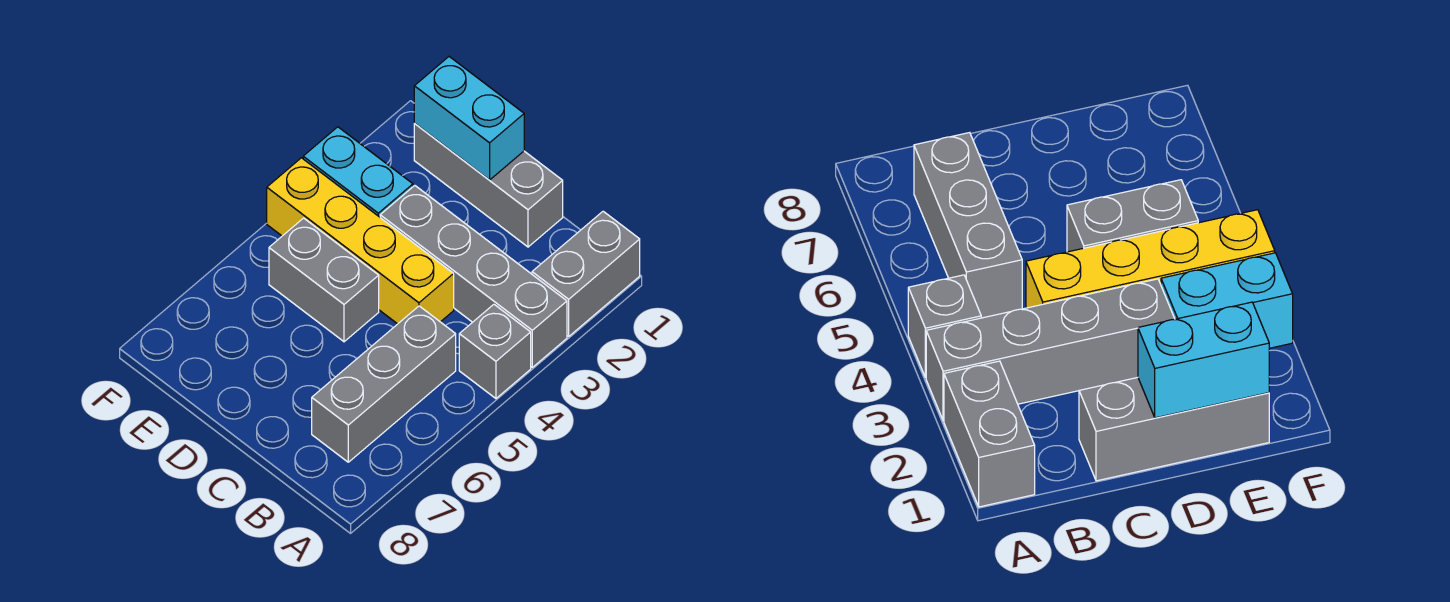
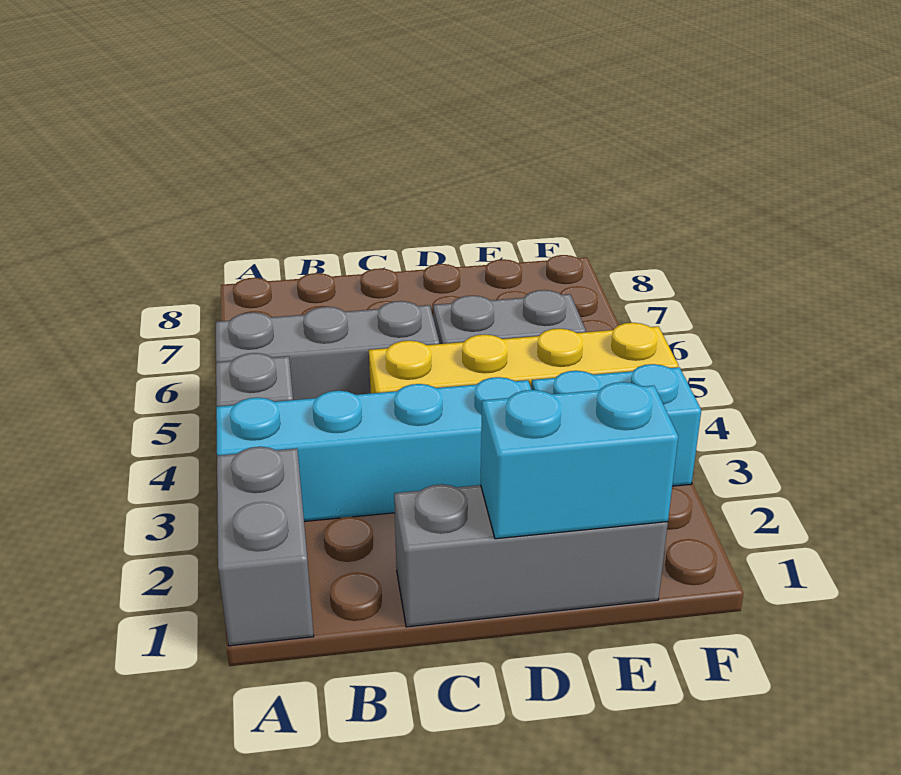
grey brick A3:D3 level 1 -> cyan brick A3:D3 level 1
grey brick B5:B7 level 1 -> grey brick A5:C5 level 1

